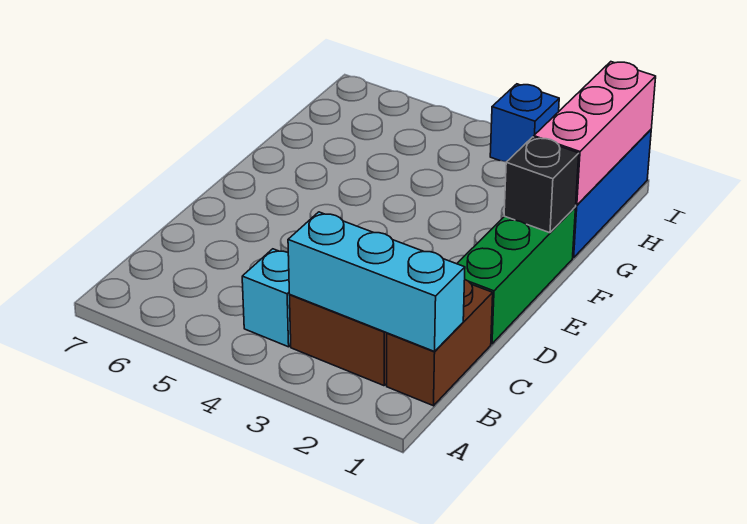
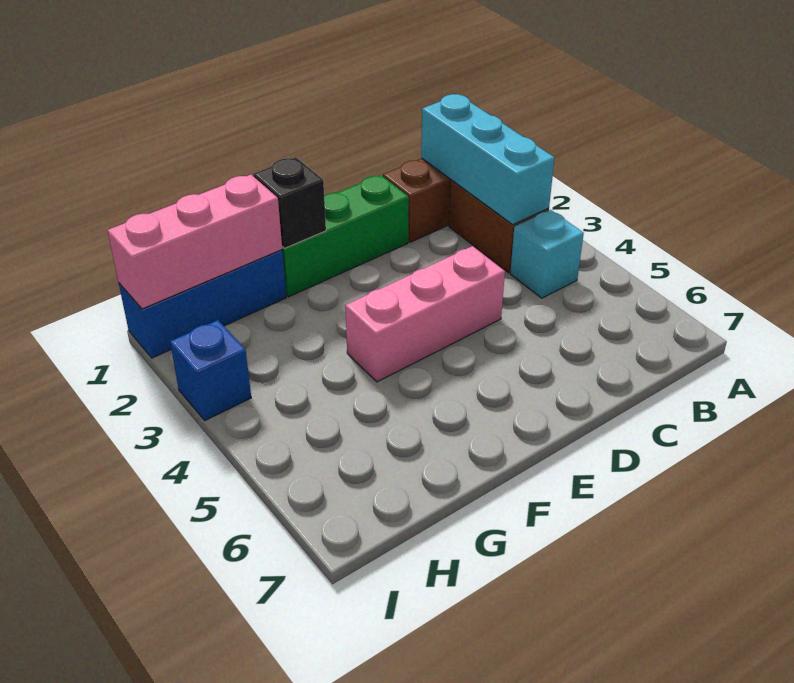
none -> pink brick D4:F4 level 1

